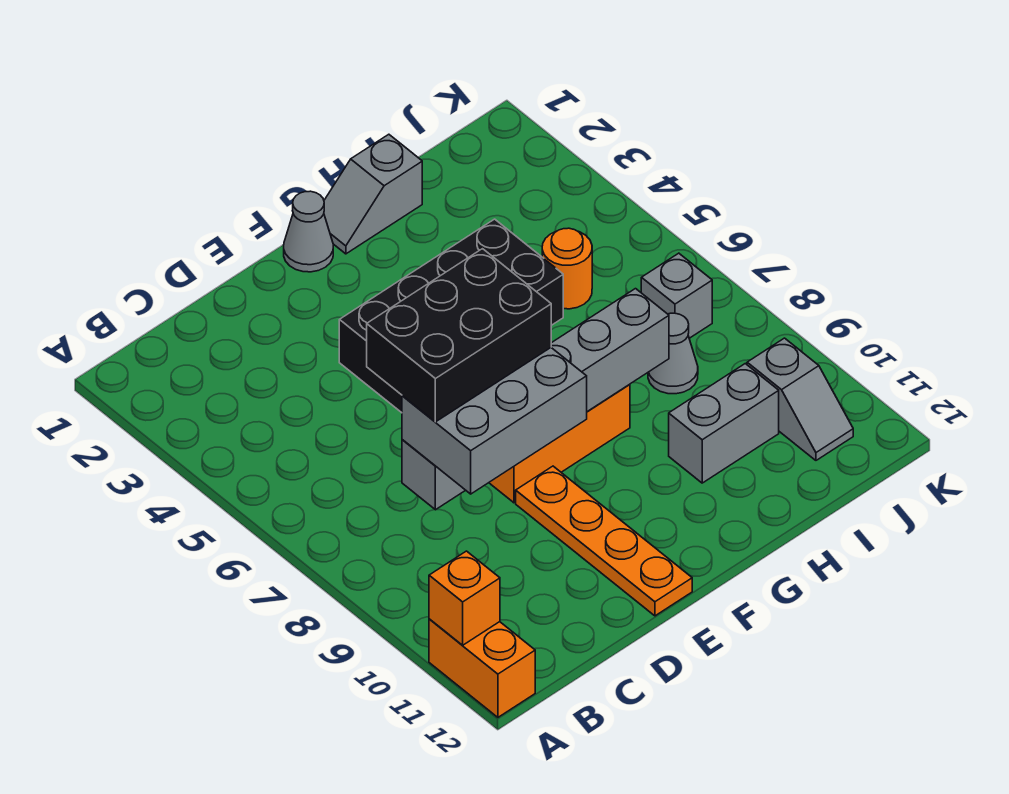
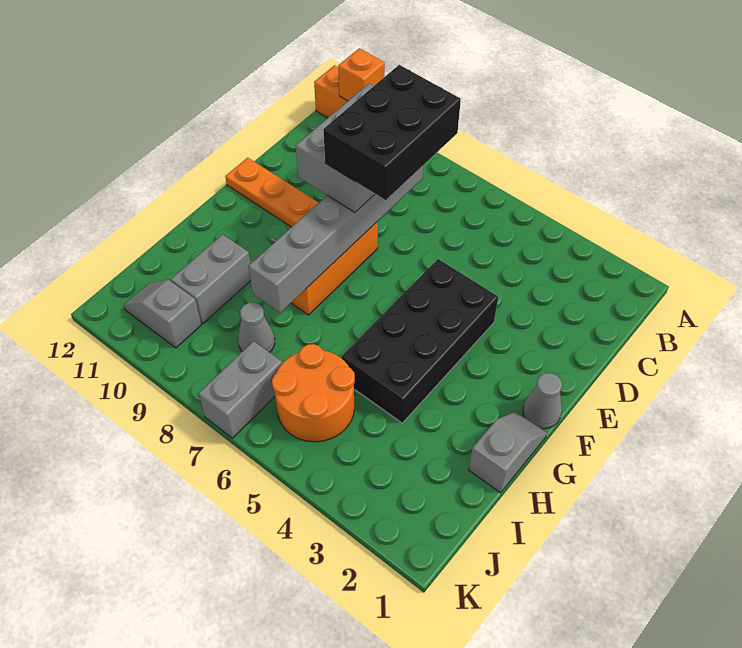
orange round brick I5 level 1 -> orange round brick I5:J6 level 1
grey brick J7 level 1 -> grey brick J7:K7 level 1

